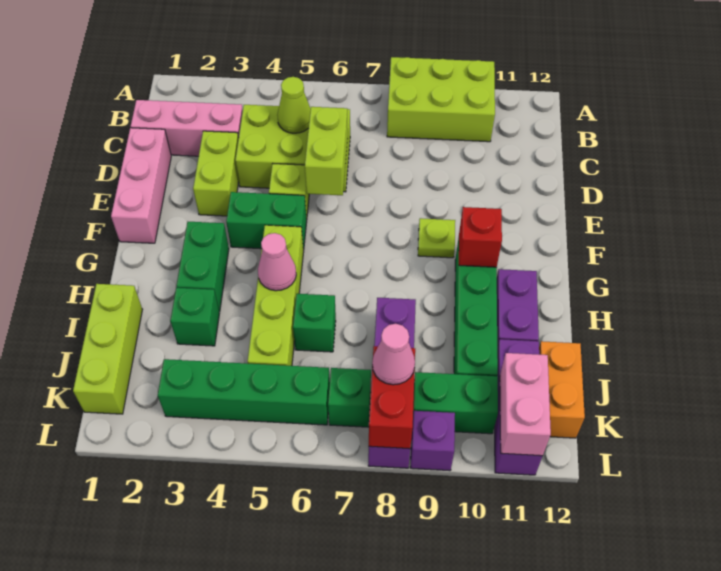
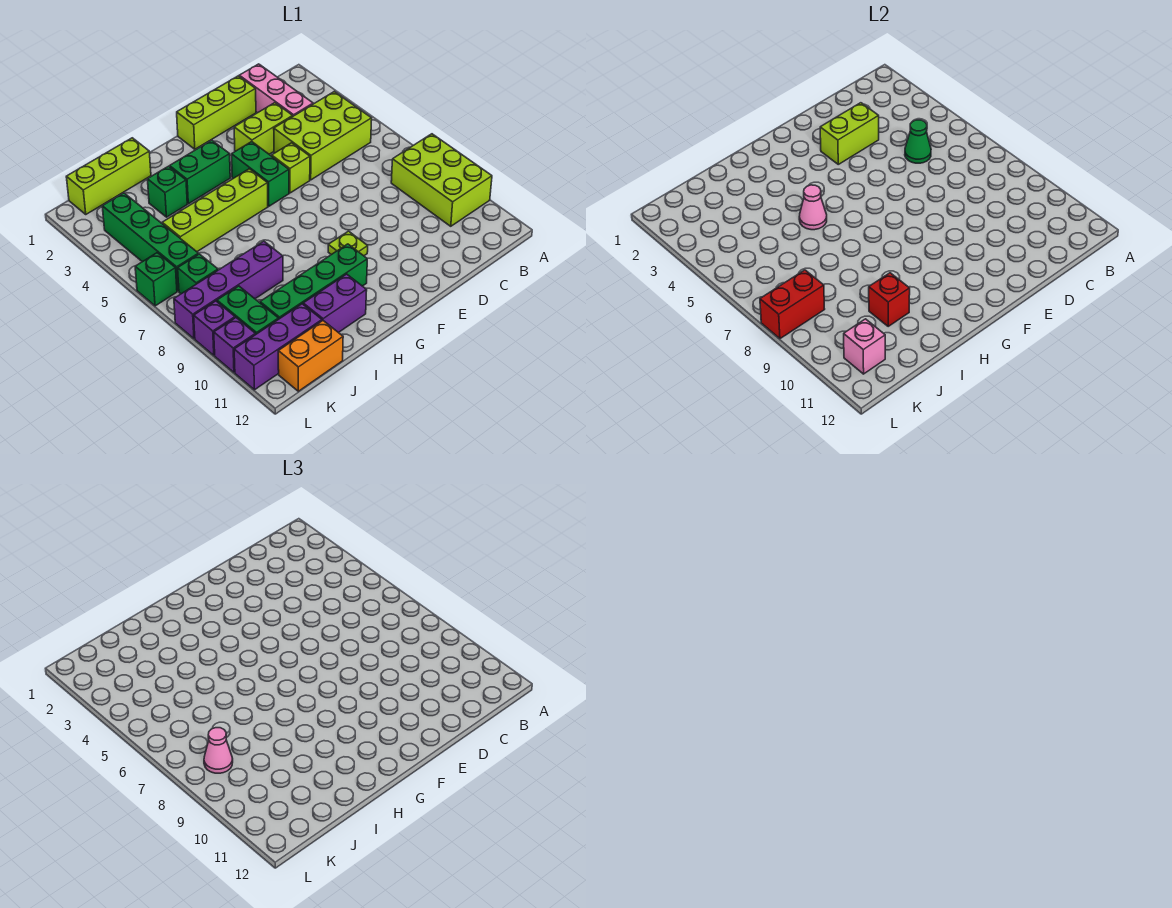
lime brick C4:D6 level 1 -> lime brick B4:D5 level 1
lime cone C5 level 2 -> green cone C5 level 2
pink brick D1:F1 level 1 -> lime brick D1:F1 level 1
lime brick D6:E6 level 2 -> lime brick D3:E3 level 2
red brick G10 level 2 -> red brick I10 level 2
green brick I6 level 1 -> green brick L6 level 1
pink brick K11:L11 level 2 -> pink brick K11 level 2
none -> purple brick L10 level 1

